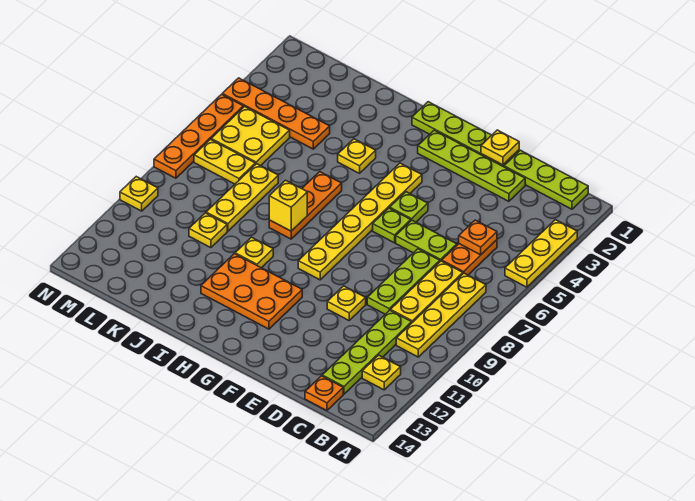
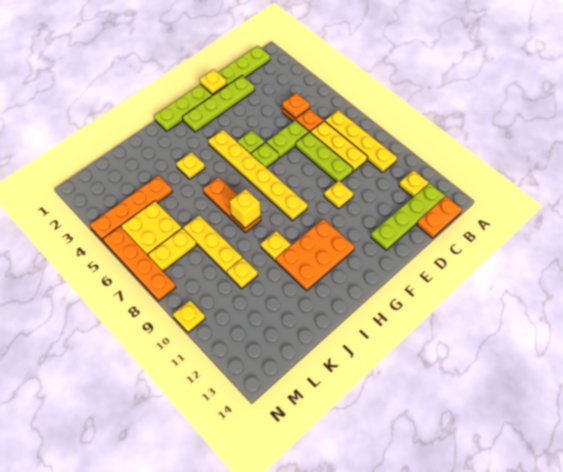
yellow plate A3:A5 level 1 -> none
lime plate C10:C13 level 1 -> lime plate B13:E13 level 1
orange plate C14 level 1 -> orange plate B14:C14 level 1

